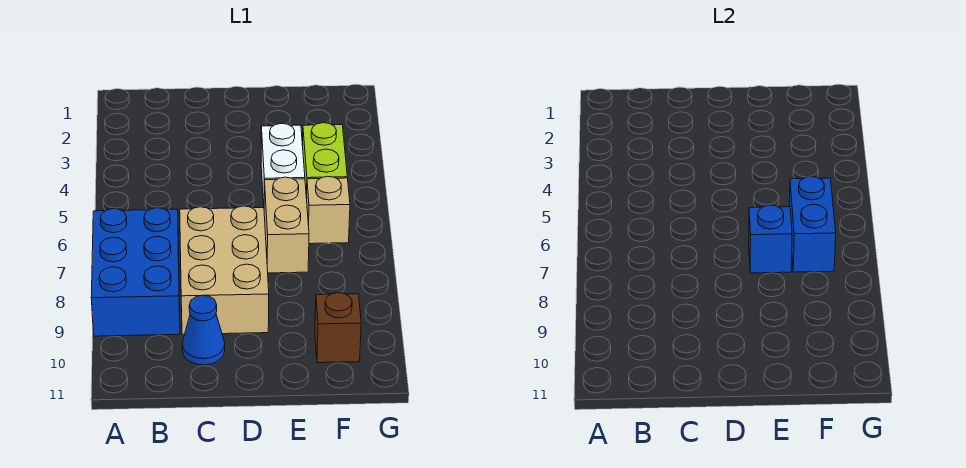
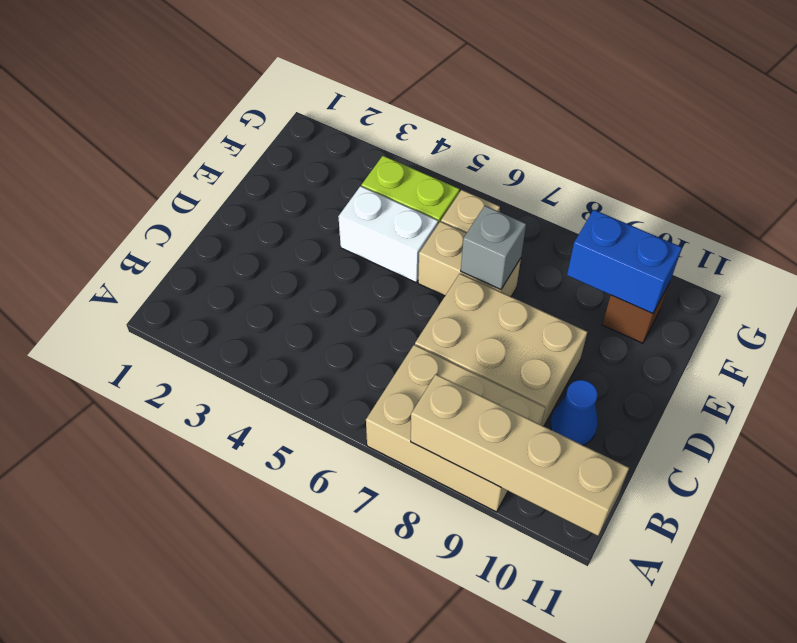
blue brick A7:B9 level 1 -> tan brick A7:B9 level 1
none -> tan brick A8:A11 level 2
blue brick E7 level 2 -> grey brick E7 level 2
blue brick F6:F7 level 2 -> blue brick F9:F10 level 2

